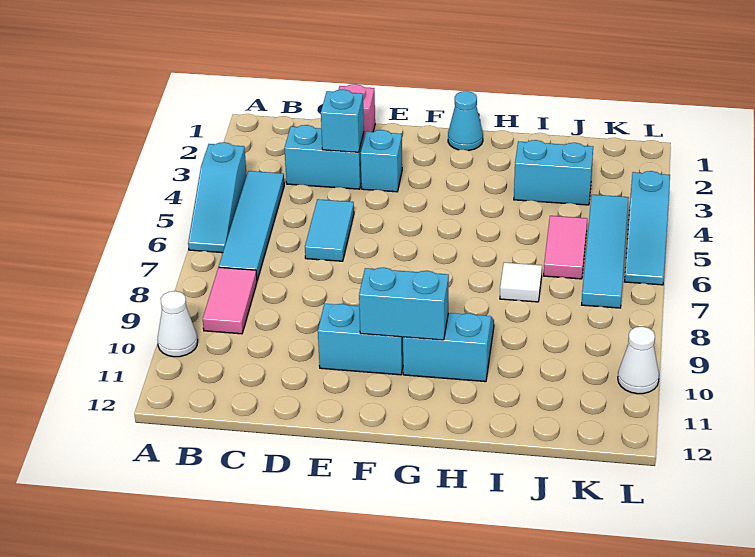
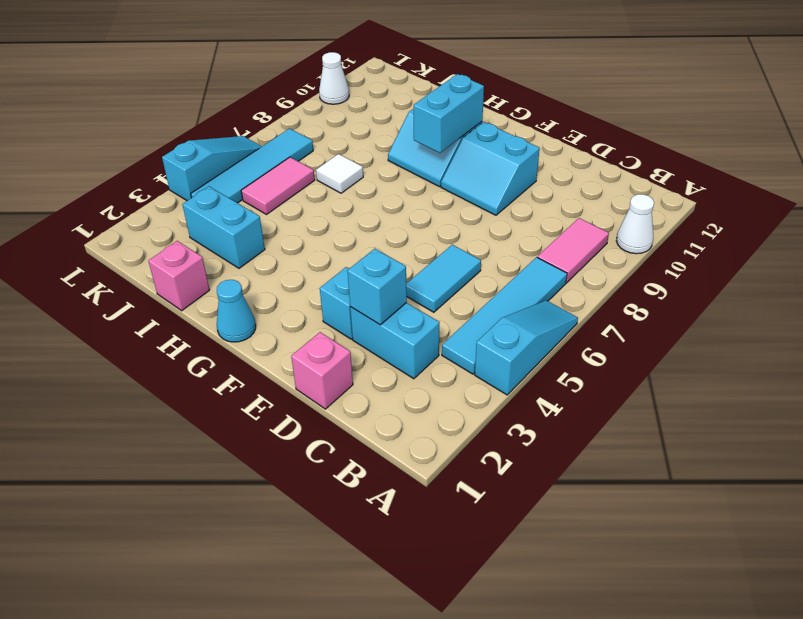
cyan brick F10:G10 level 2 -> cyan brick G9:G10 level 2
none -> pink brick I1 level 1

